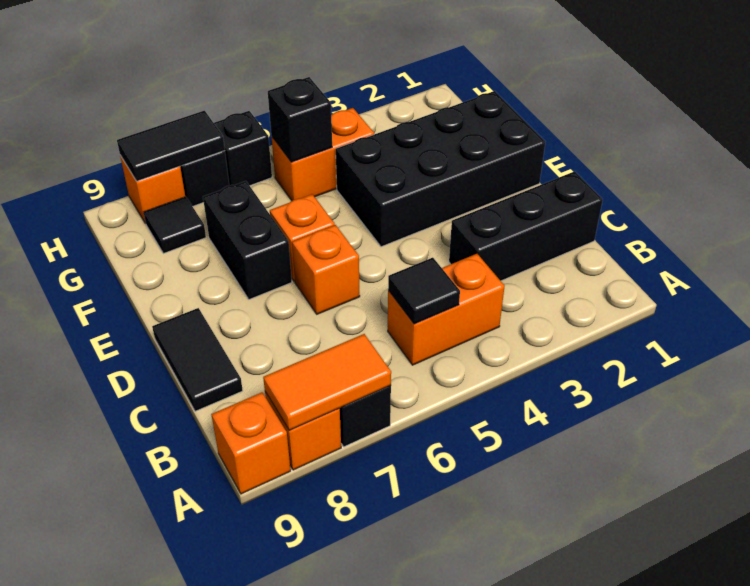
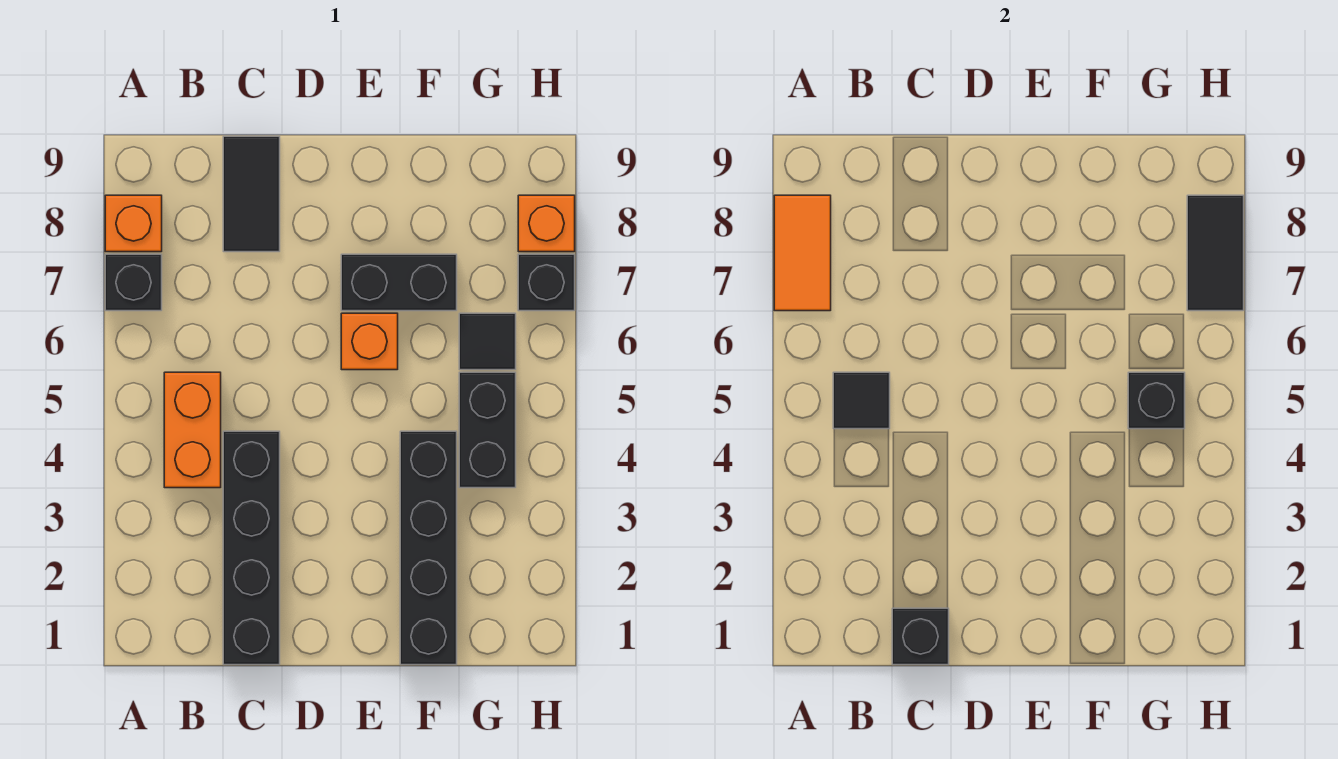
orange brick A9 level 1 -> none
black brick C1:C3 level 1 -> black brick C1:C4 level 1
black tile C9:D9 level 1 -> black tile C8:C9 level 1
orange brick D6 level 1 -> none
black brick E1:F4 level 1 -> black brick F1:F4 level 1
orange brick G4:G5 level 1 -> black brick G4:G5 level 1
black tile G8 level 1 -> black tile G6 level 1
black brick H6 level 1 -> black brick C1 level 2

